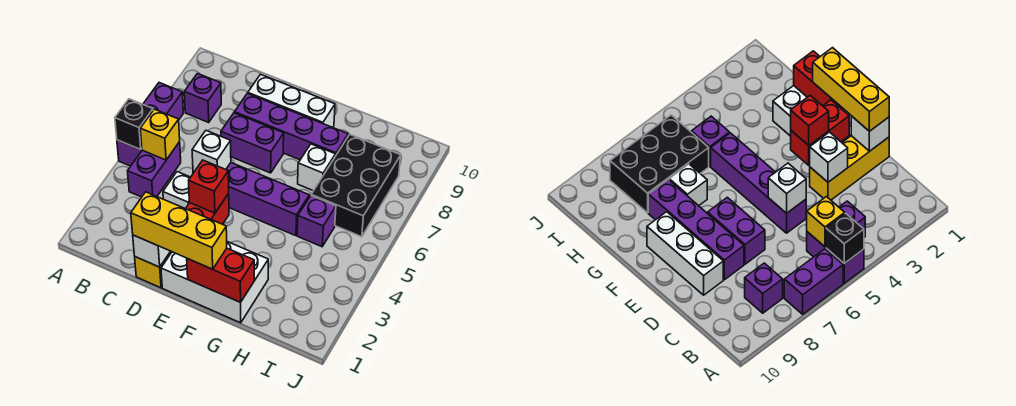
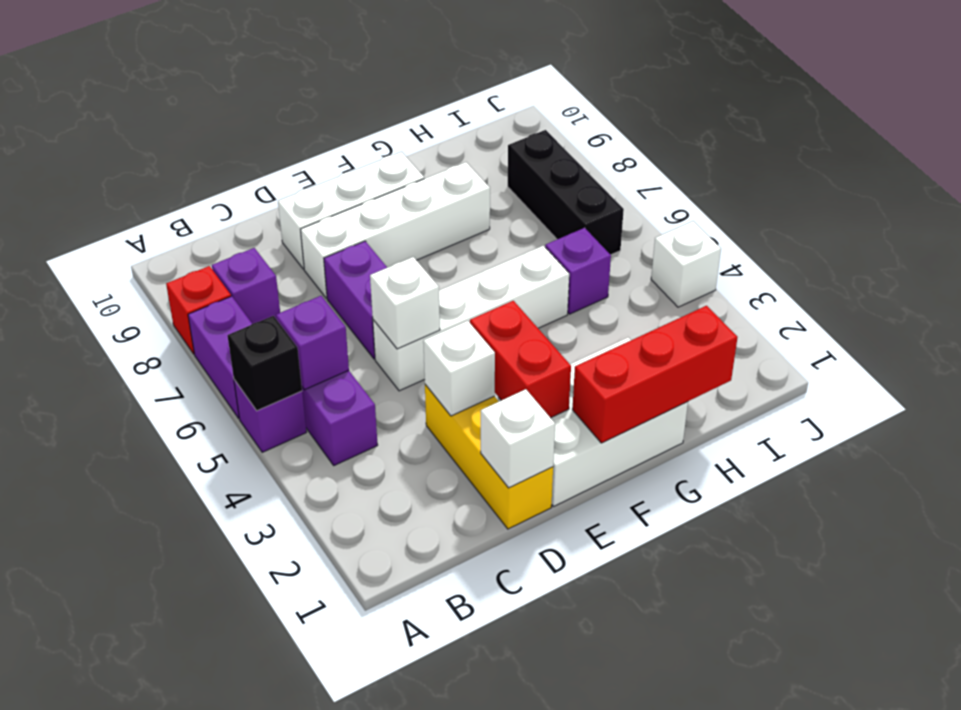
yellow brick B5 level 2 -> purple brick B5 level 2
yellow brick D1:F1 level 3 -> none
purple brick D5:G5 level 1 -> white brick D5:G5 level 1
purple brick D7:E7 level 1 -> purple brick D6:D7 level 1
purple brick D8:G8 level 1 -> white brick D8:G8 level 1
red brick E3 level 3 -> red brick A8 level 1
red brick F1:G1 level 2 -> red brick F1:H1 level 2
white brick G7 level 1 -> white brick J4 level 1
black brick H6:I8 level 1 -> black brick I6:I8 level 1

